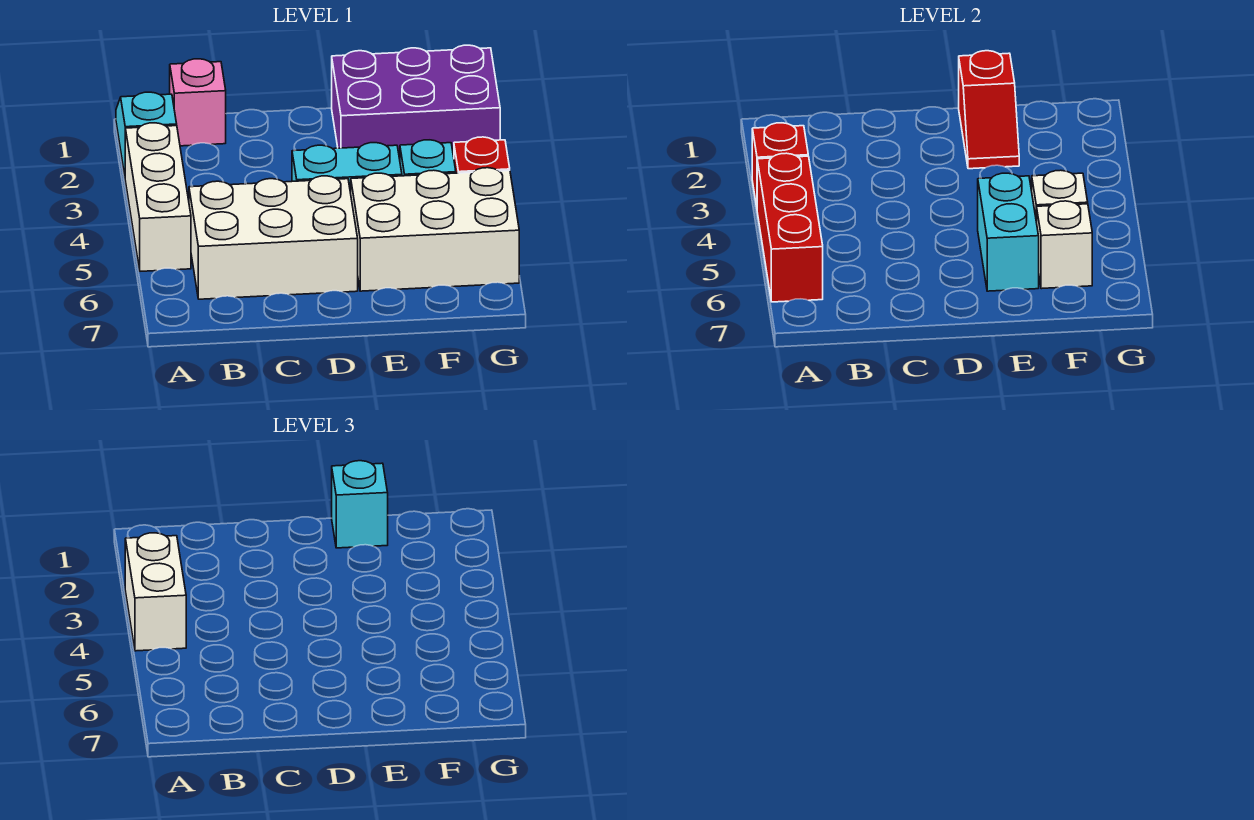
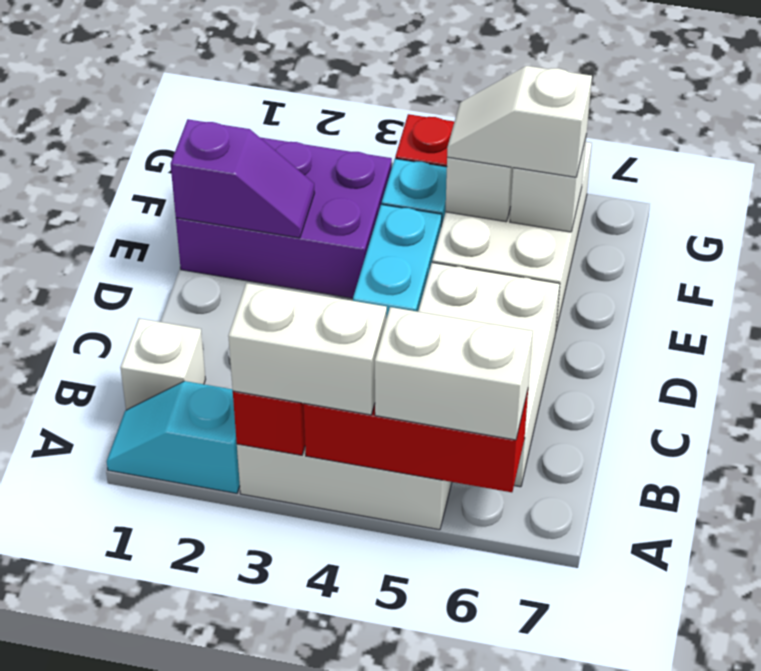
none -> white brick A5:A6 level 3
pink brick B1 level 1 -> white brick B1 level 1
purple brick E1:G2 level 1 -> purple brick E1:F3 level 1
red slope E1:E2 level 2 top 1 -> purple slope E1:E2 level 2 top 1
cyan brick E1 level 3 -> none
cyan brick E5:E6 level 2 -> none
none -> white slope F5:F6 level 3 top 6

